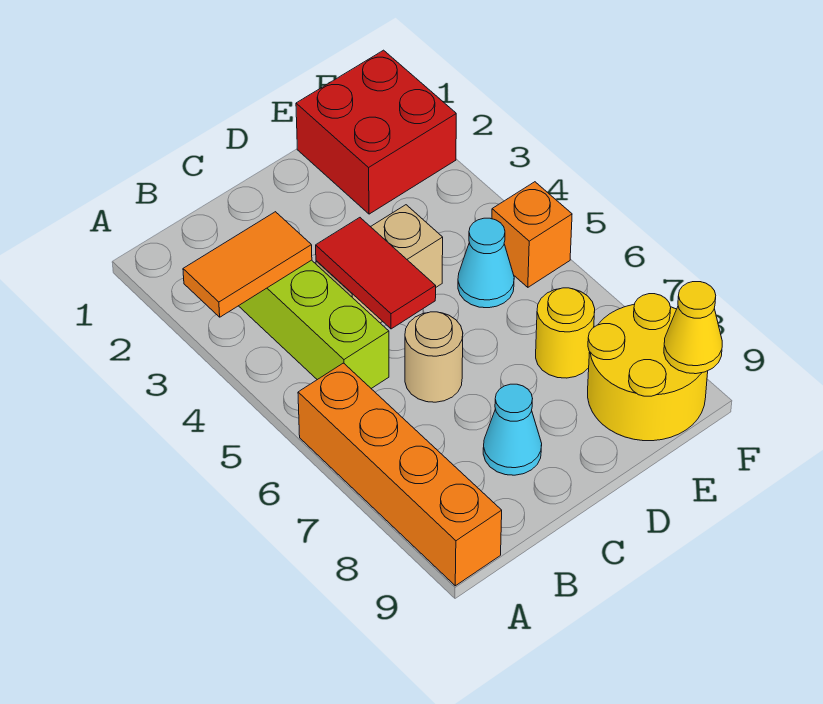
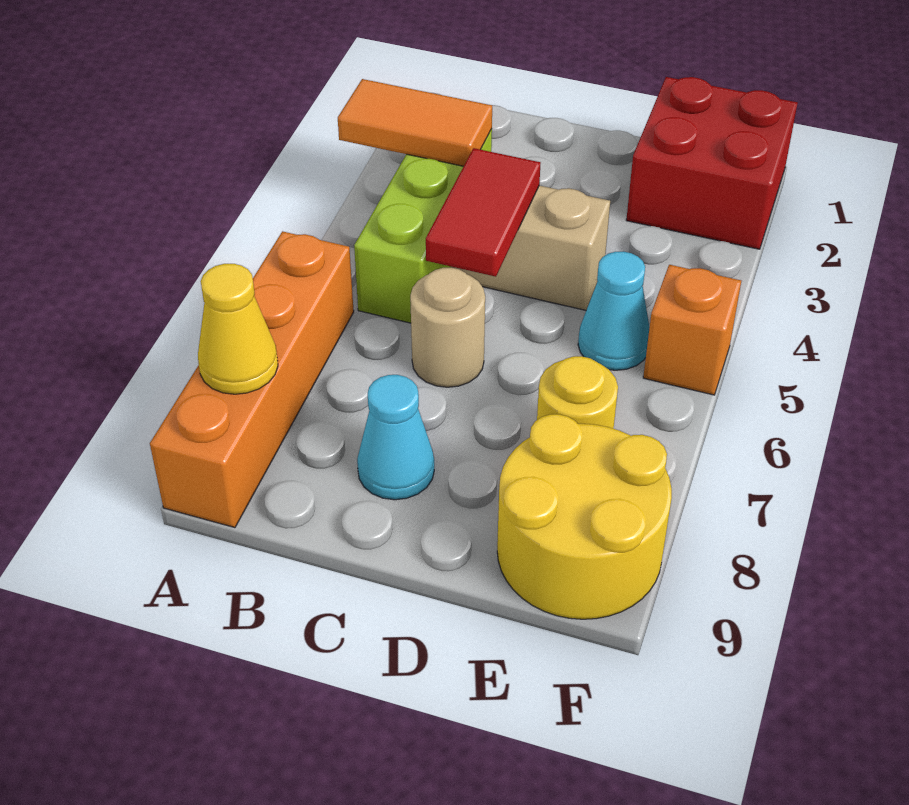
yellow cone F9 level 2 -> yellow cone A8 level 2

